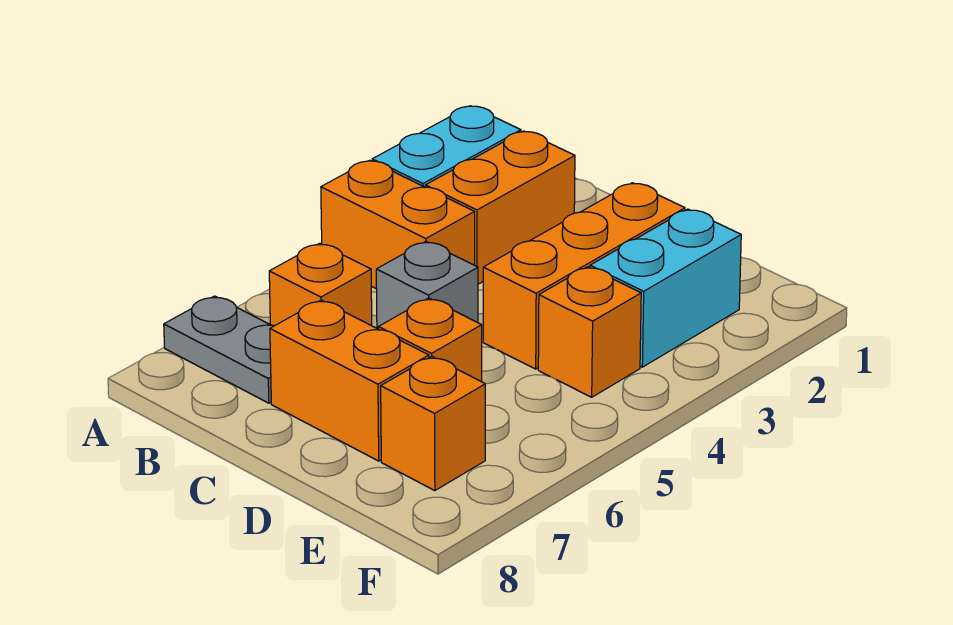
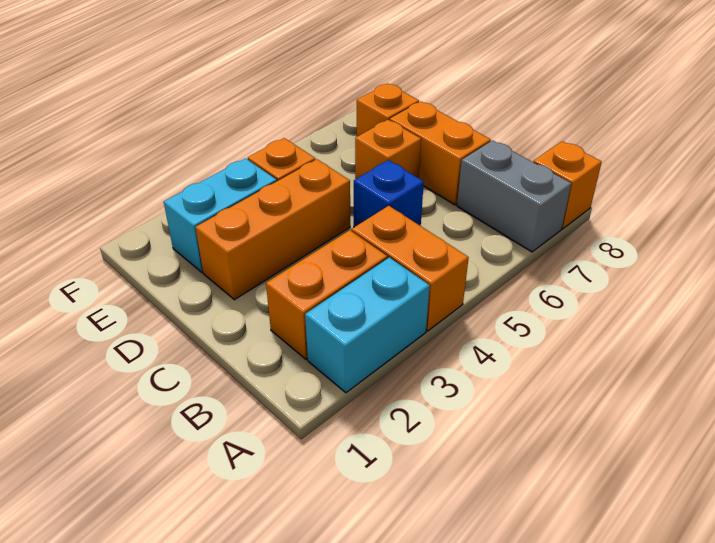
grey plate A7:B7 level 1 -> grey brick A7:B7 level 1
orange brick B6 level 1 -> orange brick A8 level 1
grey brick C5 level 1 -> blue brick C5 level 1

